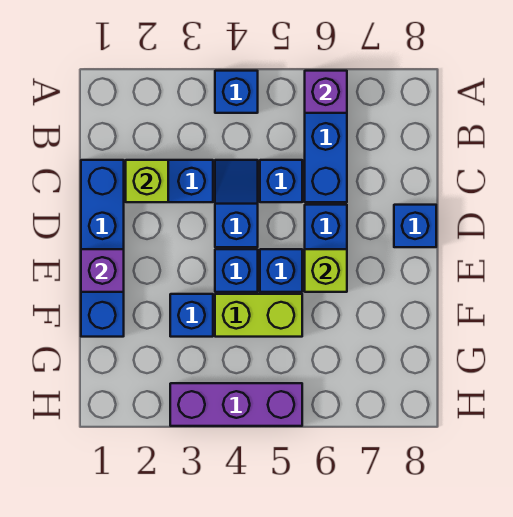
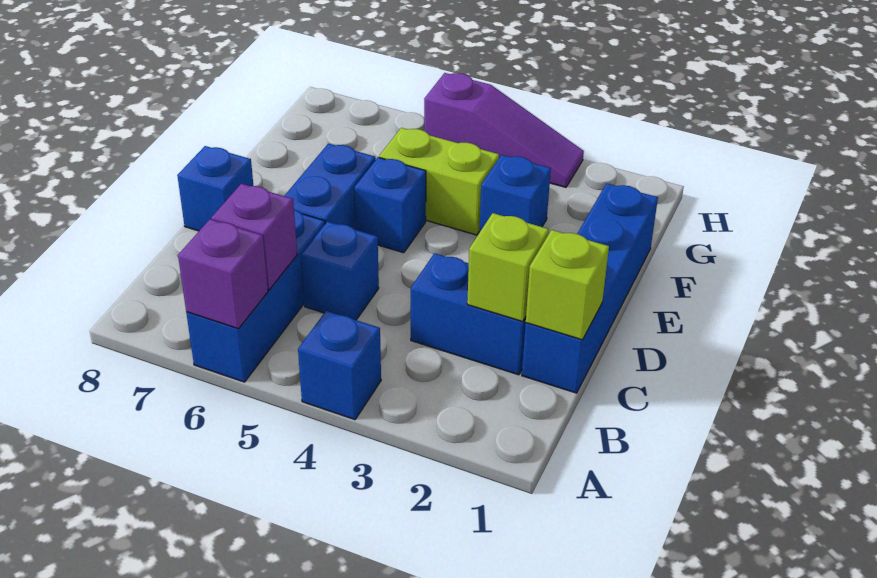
blue slope C4:D4 level 1 top D -> none
purple brick E1 level 2 -> purple brick B6 level 2
blue brick E4 level 1 -> none
lime brick E6 level 2 -> lime brick C1 level 2
purple brick H3:H5 level 1 -> purple slope H3:H5 level 1 top 5

